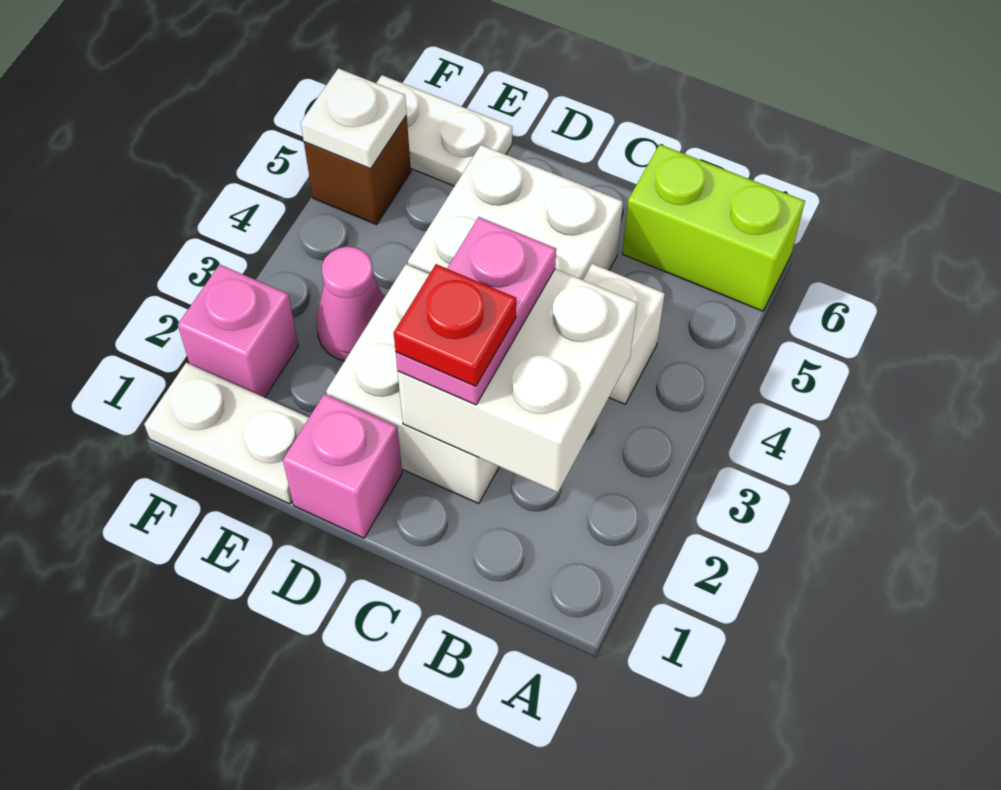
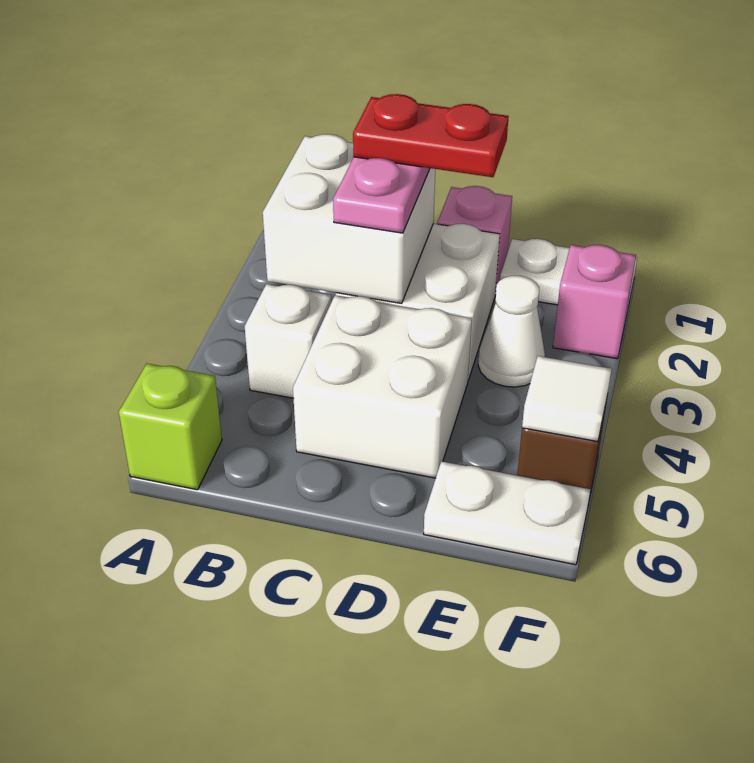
lime brick A6:B6 level 1 -> lime brick A6 level 1
red plate C2 level 4 -> red plate C2:D2 level 4
pink cone E3 level 1 -> white cone E3 level 1
white plate F5 level 2 -> white tile F5 level 2

